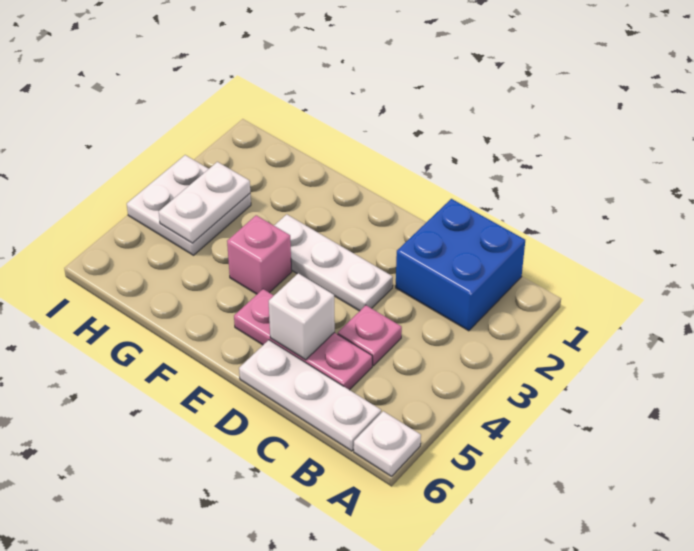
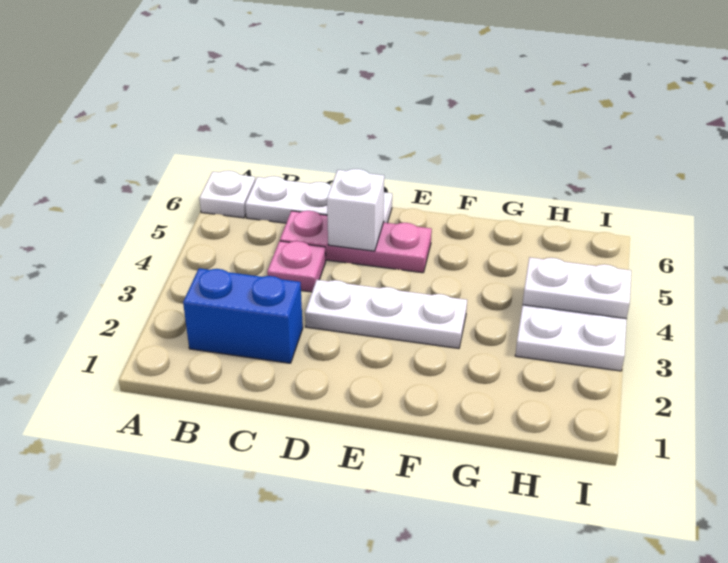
blue brick B1:C2 level 1 -> blue brick B2:C2 level 1
pink brick F4 level 1 -> none
white plate H3:H4 level 2 -> white plate H4:I4 level 2

